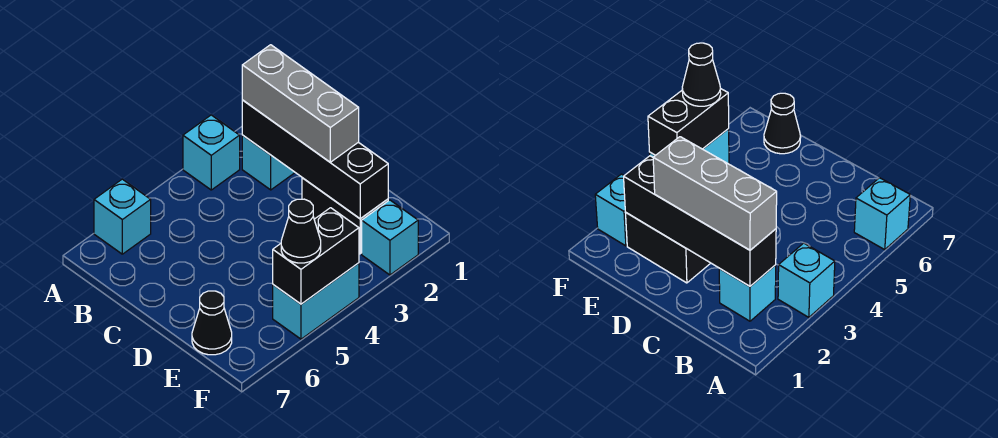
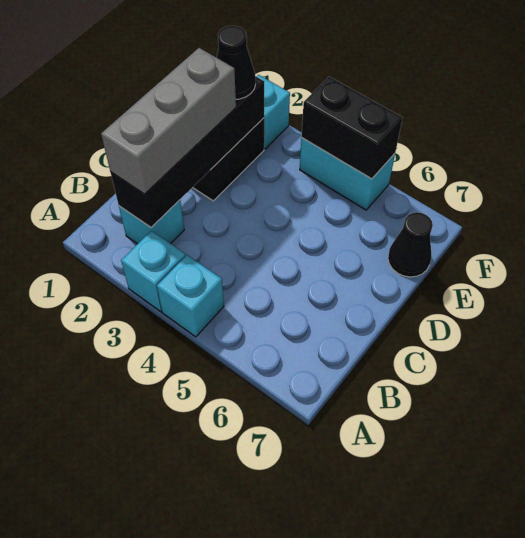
cyan brick A6 level 1 -> cyan brick A4 level 1
black cone F5 level 3 -> black cone E2 level 3

